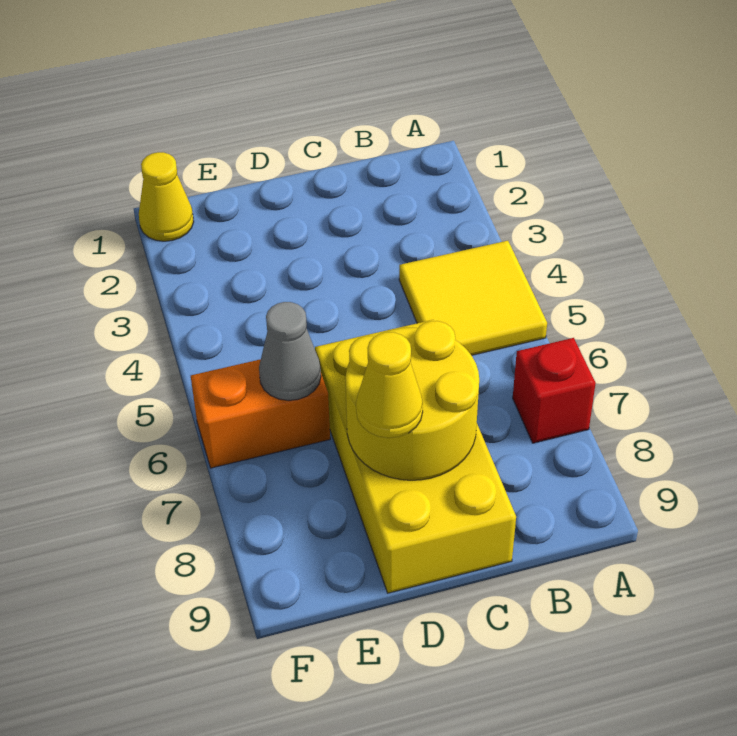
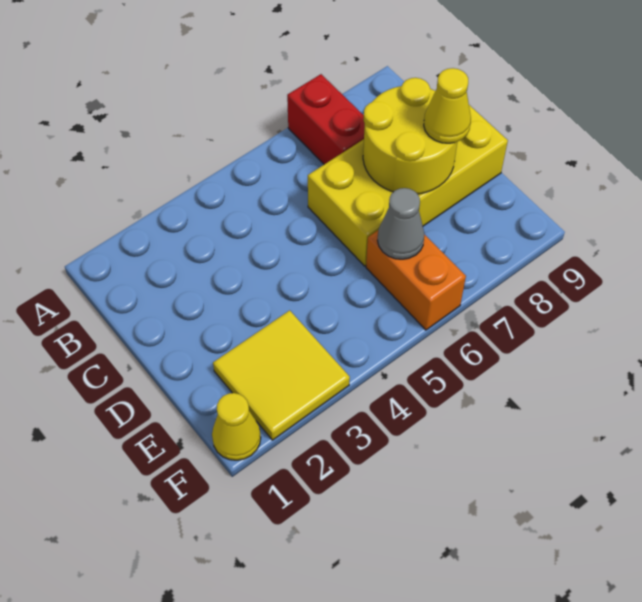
yellow tile A4:B5 level 1 -> yellow tile E2:F3 level 1
red brick A7 level 1 -> red brick A7:B7 level 1

